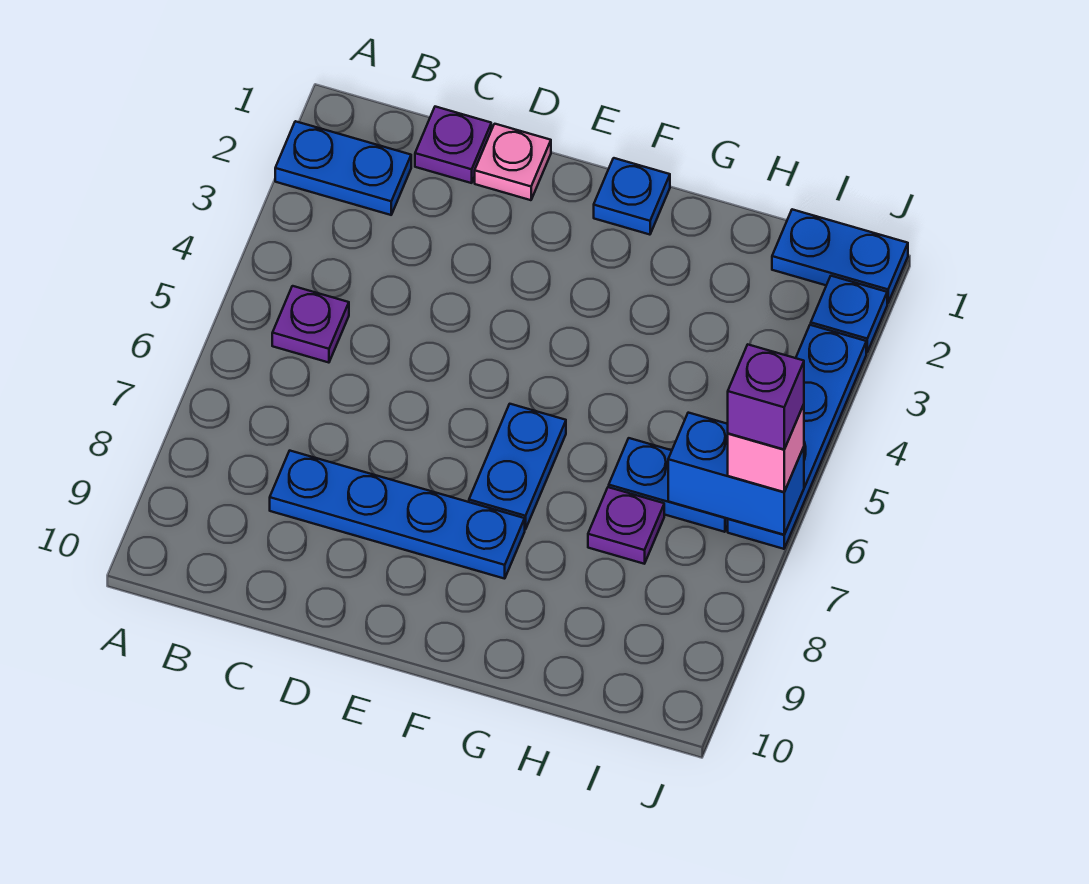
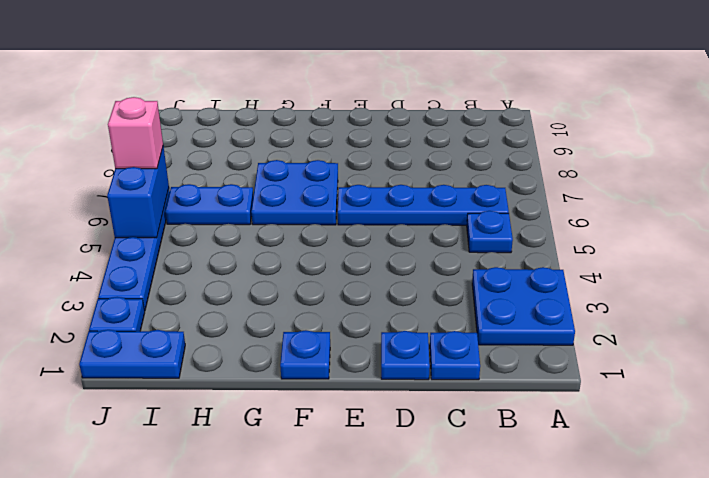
blue plate A2:B2 level 1 -> blue plate A2:B3 level 1
purple plate B5 level 1 -> blue plate B5 level 1
purple plate C1 level 1 -> blue plate C1 level 1
blue plate C8:F8 level 1 -> blue plate B6:E6 level 1
pink plate D1 level 1 -> blue plate D1 level 1
blue plate F6:F7 level 1 -> blue plate F6:G7 level 1
purple plate H7 level 1 -> none
blue brick I6:J6 level 2 -> blue brick J5:J6 level 2
purple brick J6 level 4 -> none

